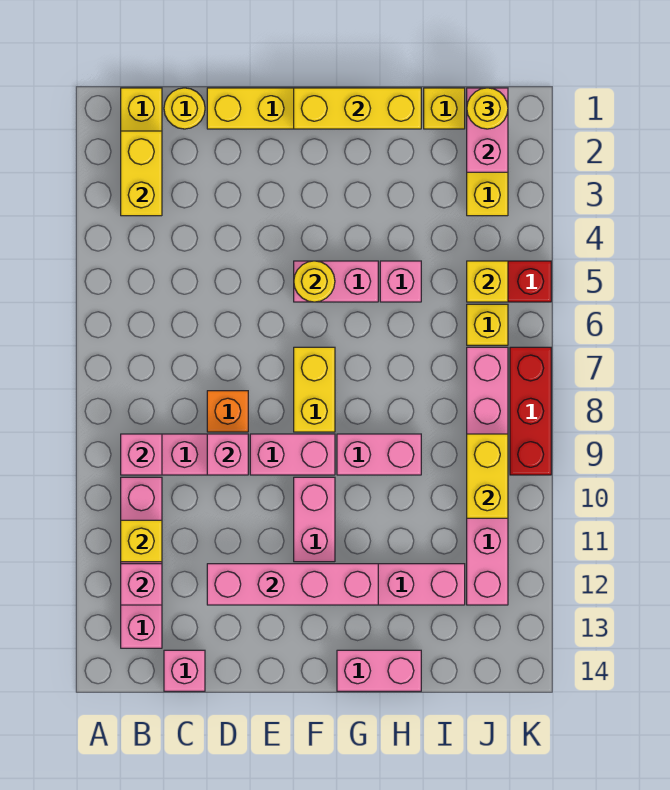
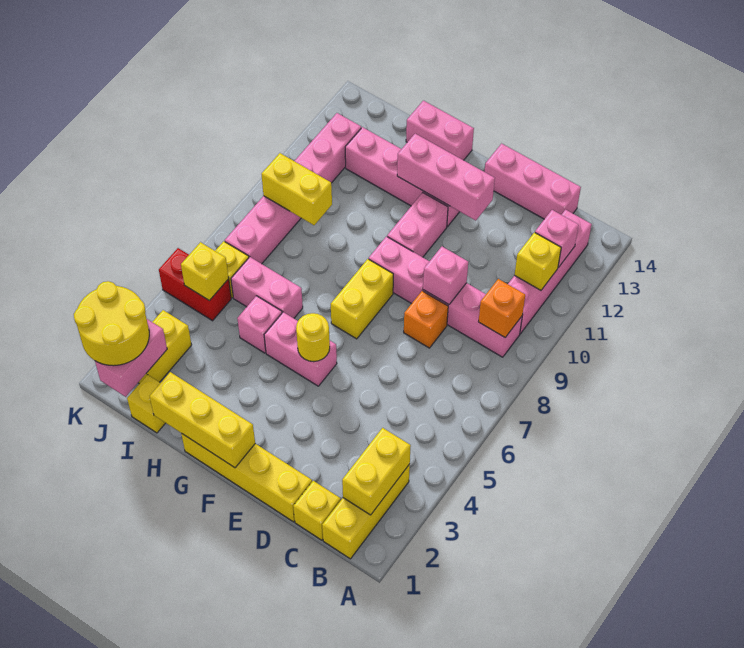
pink brick B9 level 2 -> orange brick B9 level 2
yellow round brick C1 level 1 -> yellow brick C1 level 1
pink brick C14 level 1 -> pink brick C14:E14 level 1
pink brick D12:G12 level 2 -> pink brick E12:G12 level 2
pink brick G9:H9 level 1 -> pink brick H6:I6 level 1
yellow round brick J1 level 3 -> yellow round brick J1:K2 level 3
yellow brick J9:J10 level 2 -> yellow brick I9:J9 level 2
red brick K7:K9 level 1 -> none

